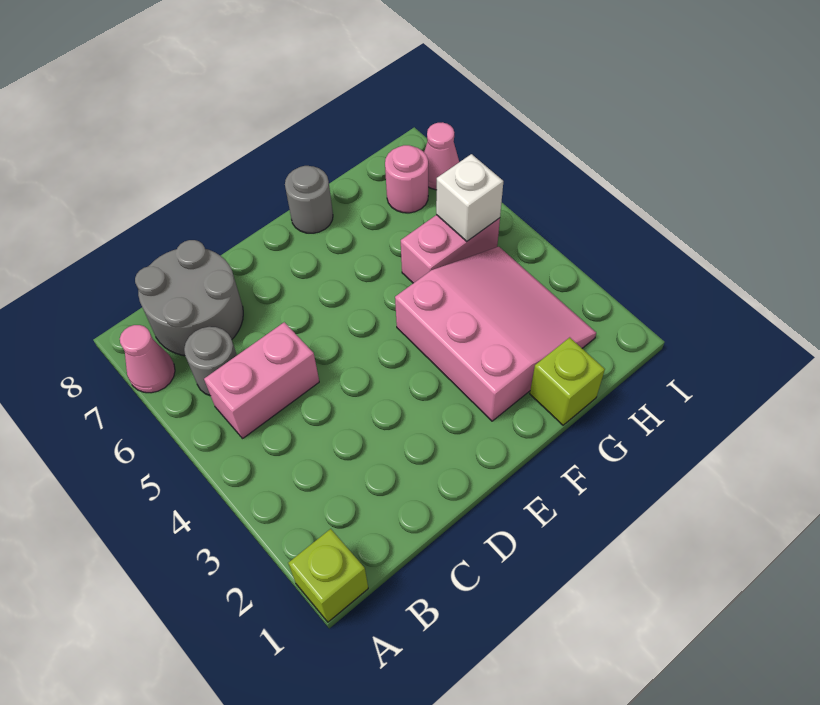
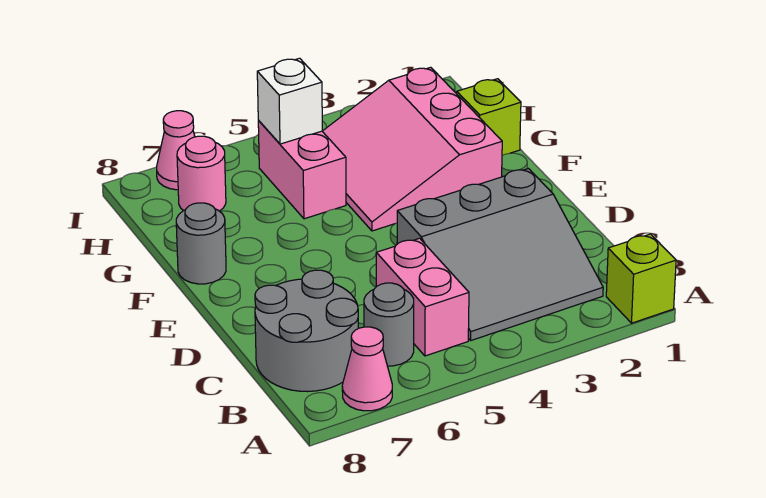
none -> grey slope B2:D4 level 1 top D
pink slope F2:H4 level 1 top F -> pink slope F2:H4 level 1 top 2

